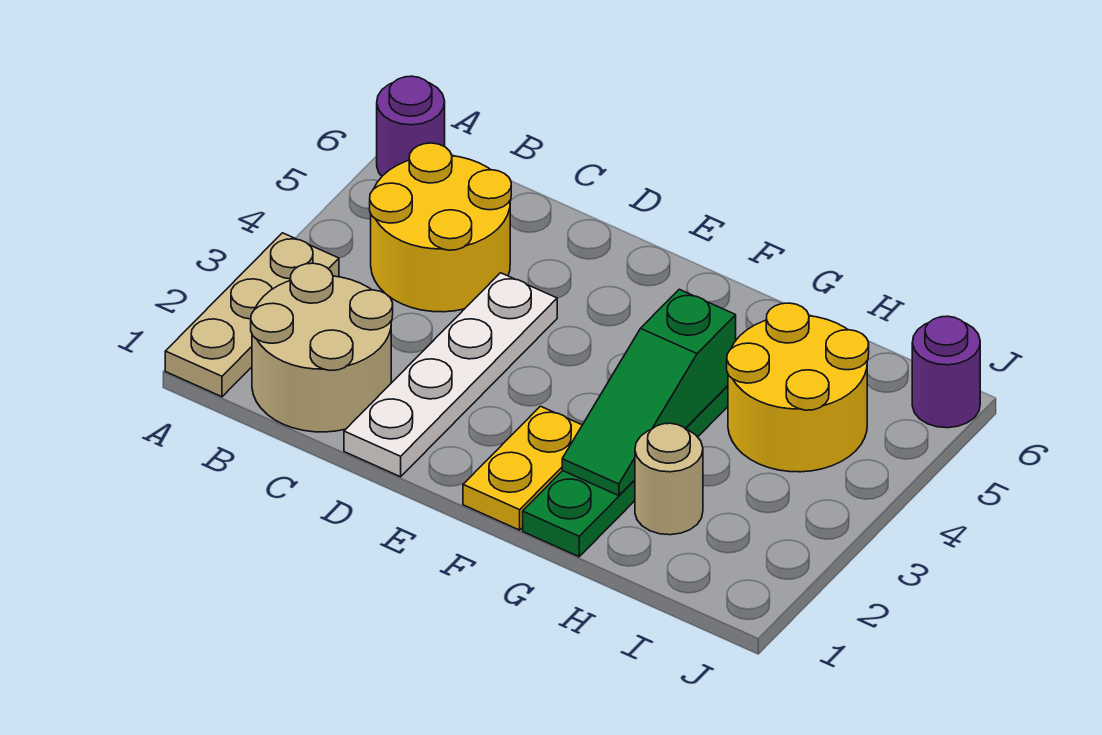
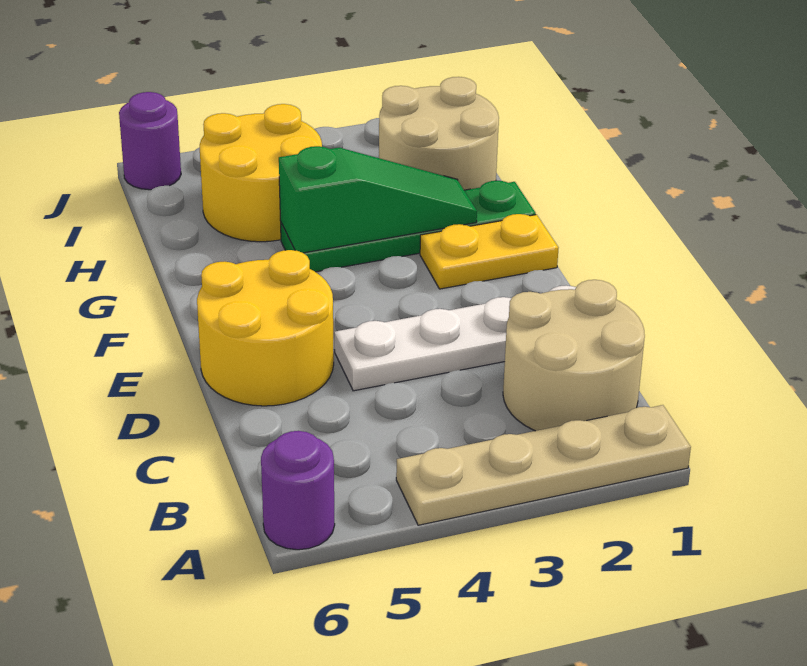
tan plate A1:A3 level 1 -> tan plate A1:A4 level 1
yellow round brick B4:C5 level 1 -> yellow round brick D5:E6 level 1
tan round brick H2 level 1 -> tan round brick H1:I2 level 1

